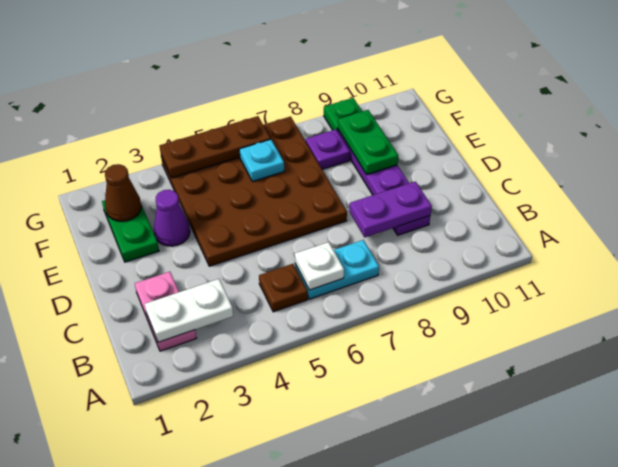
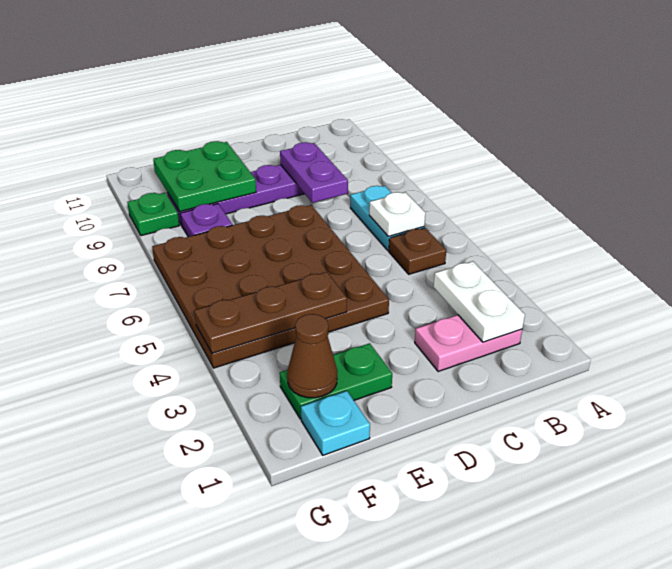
purple cone E3 level 1 -> none
green plate E9:F9 level 2 -> green plate E9:F10 level 2
cyan plate F6 level 2 -> cyan plate F1 level 1
brown plate G4:G6 level 2 -> brown plate E4:G4 level 2

